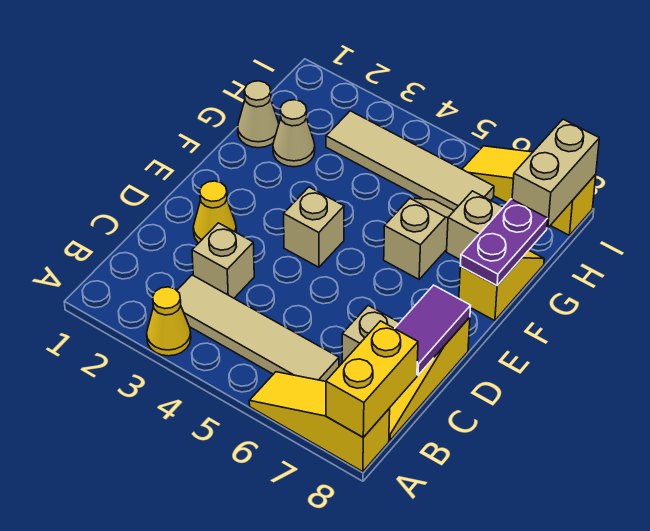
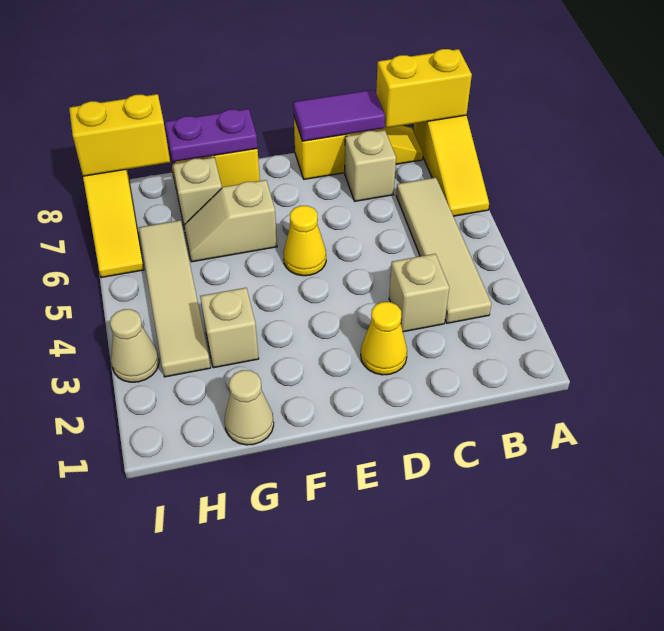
yellow cone A3 level 1 -> yellow cone E5 level 1
tan brick E4 level 1 -> tan brick G3 level 1
tan cone G2 level 1 -> tan cone I3 level 1
tan brick H8:I8 level 2 -> yellow brick H8:I8 level 2

